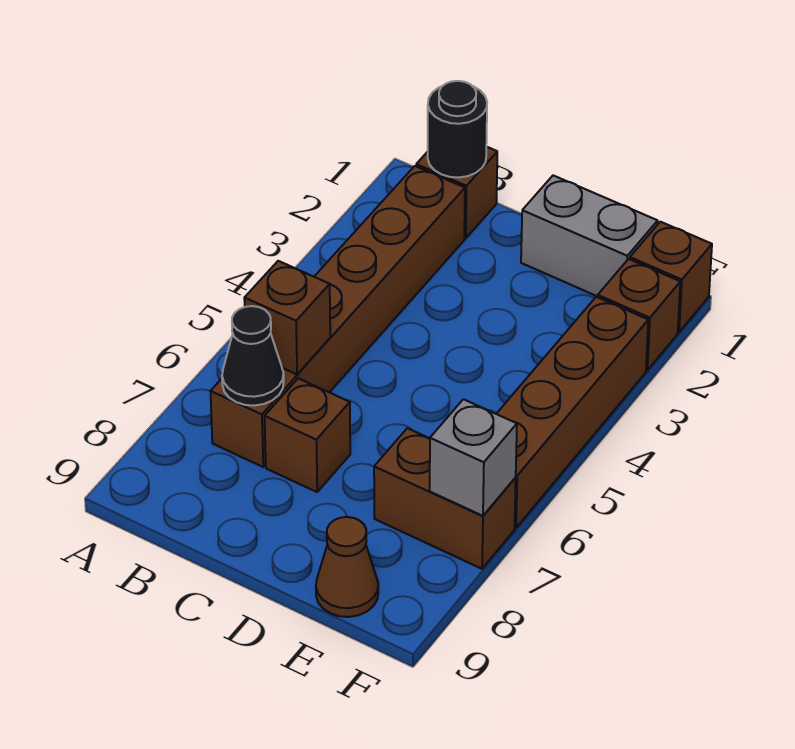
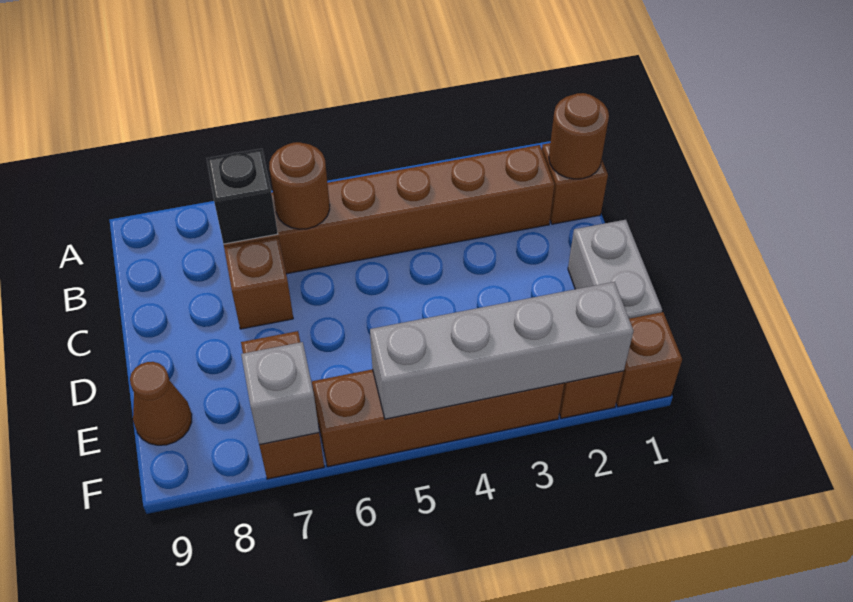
black round brick B1 level 2 -> brown round brick B1 level 2
brown brick B6 level 2 -> brown round brick B6 level 2
black cone B7 level 2 -> black brick B7 level 2
none -> grey brick F2:F5 level 2

